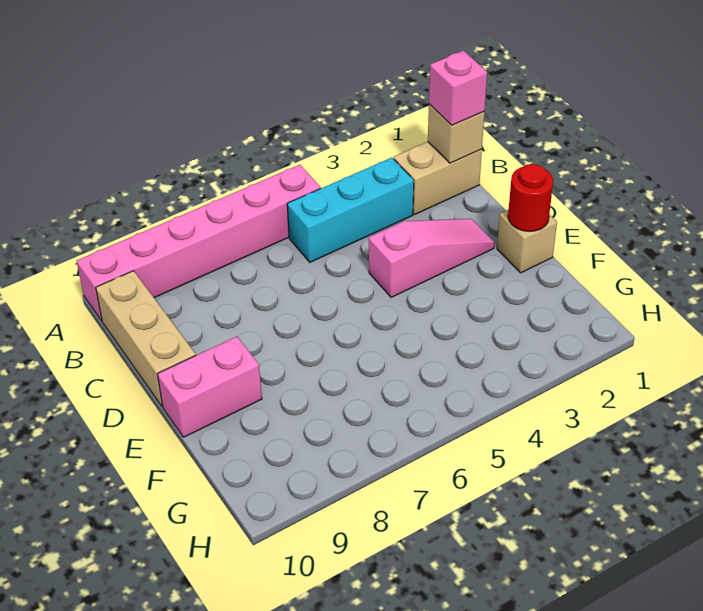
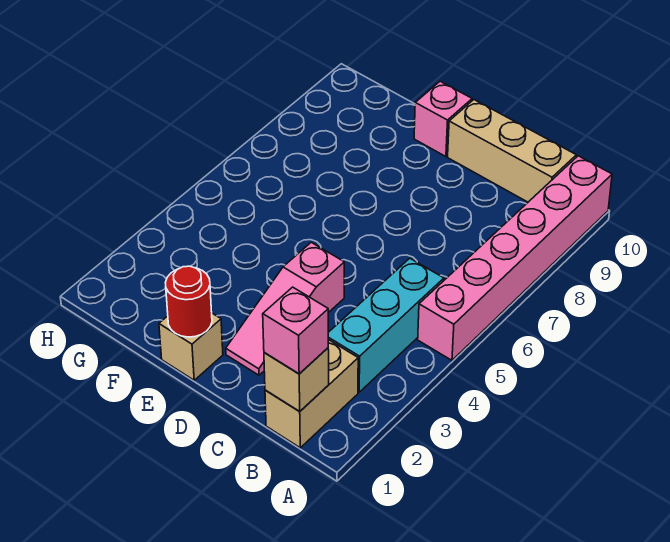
pink brick E9:E10 level 1 -> pink brick E10 level 1

